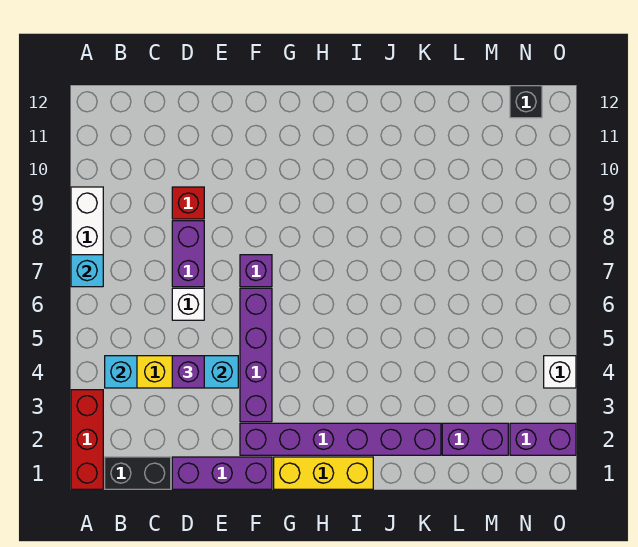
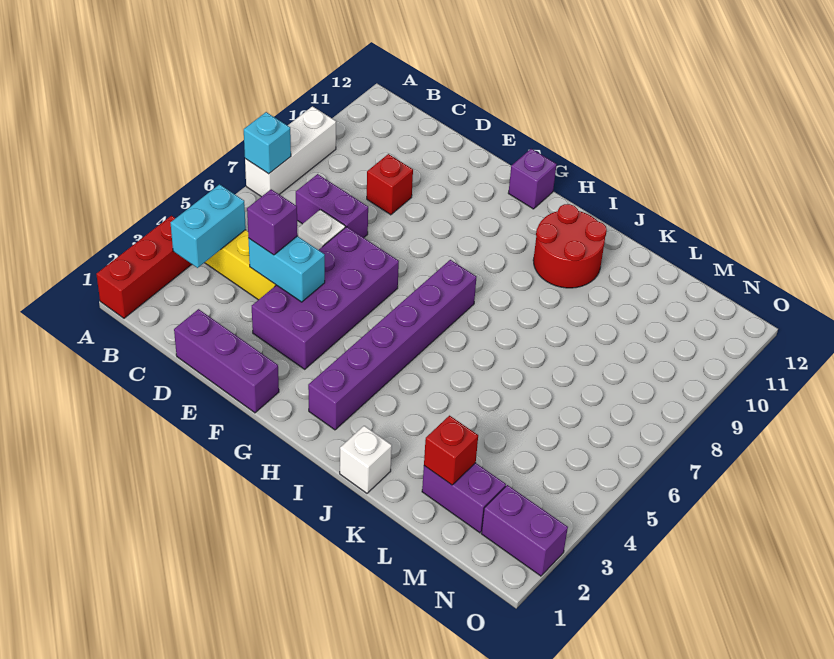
black brick B1:C1 level 1 -> none
cyan brick B4 level 2 -> cyan brick B3:B4 level 2
purple brick D7:D8 level 1 -> purple brick C7:D7 level 1
purple brick F2:K2 level 1 -> purple brick H2:H7 level 1
purple brick F3:F6 level 1 -> purple brick E3:F6 level 1
purple brick F7 level 1 -> purple brick G12 level 1
yellow brick G1:I1 level 1 -> none
none -> red round brick I10:J11 level 1
none -> red brick L2 level 2
black brick N12 level 1 -> none
white brick O4 level 1 -> white brick J1 level 1

